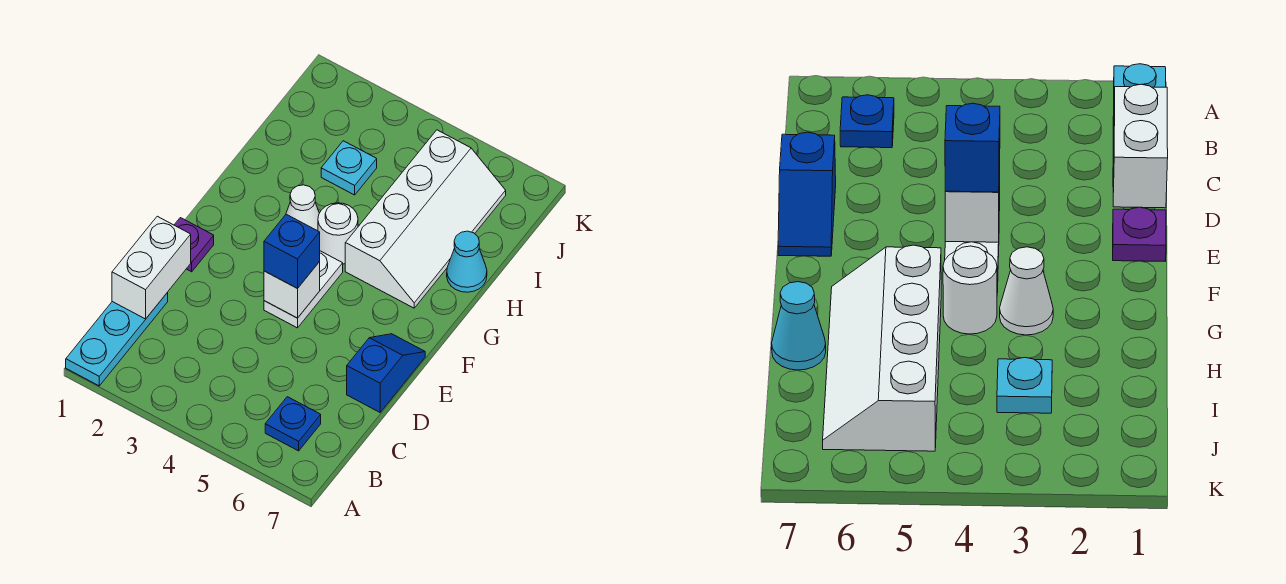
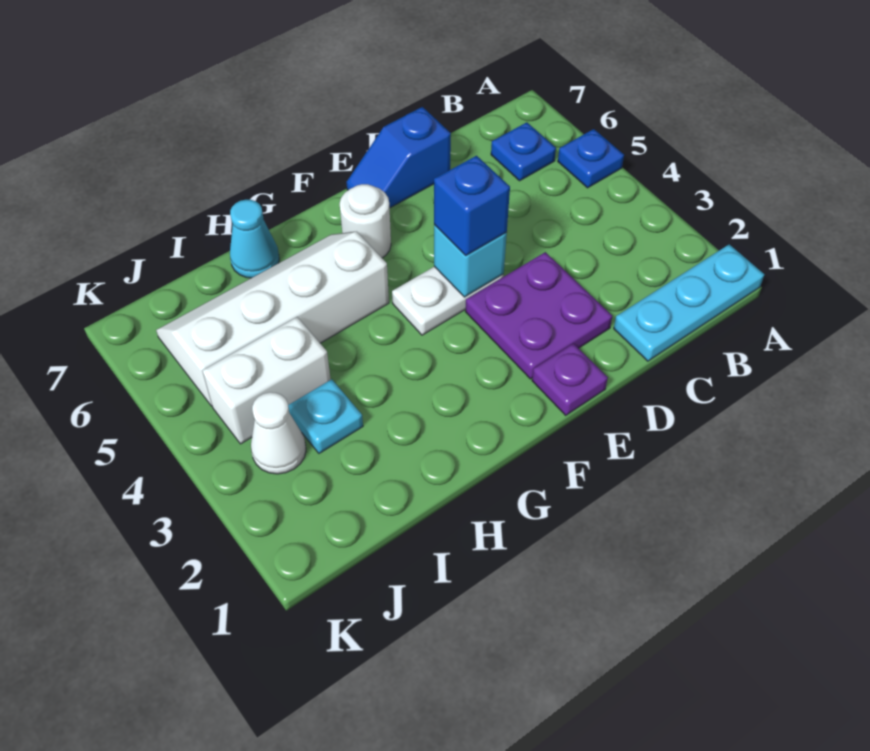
none -> blue plate A5 level 1
white brick C1:D1 level 2 -> white brick I4:J4 level 1
none -> purple plate D2:E3 level 1
white brick E4 level 2 -> cyan brick E4 level 2
white cone G3 level 1 -> white cone J3 level 1
white round brick G4 level 1 -> white round brick F6 level 1

